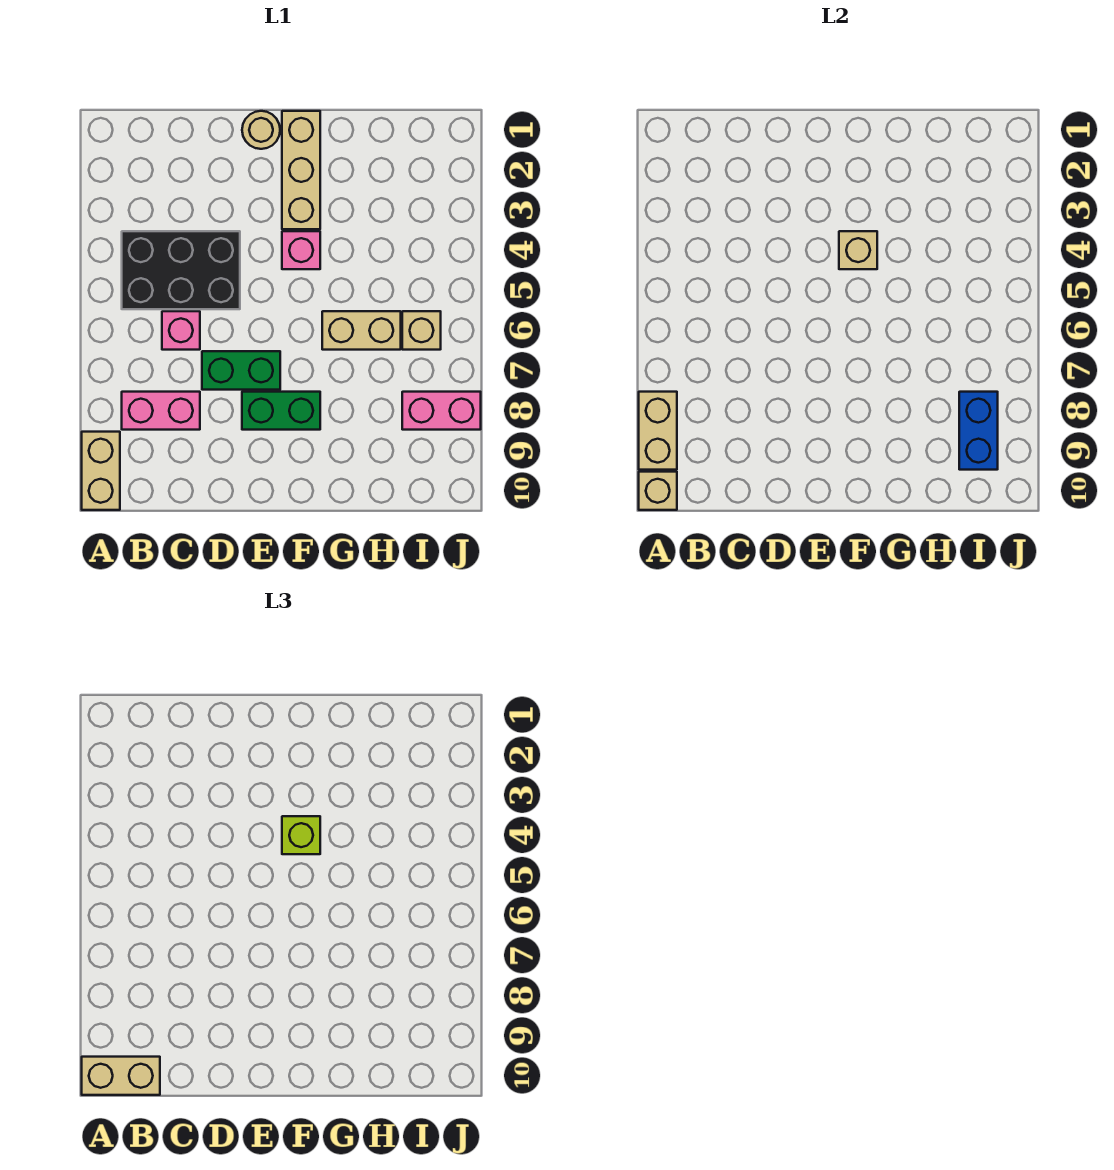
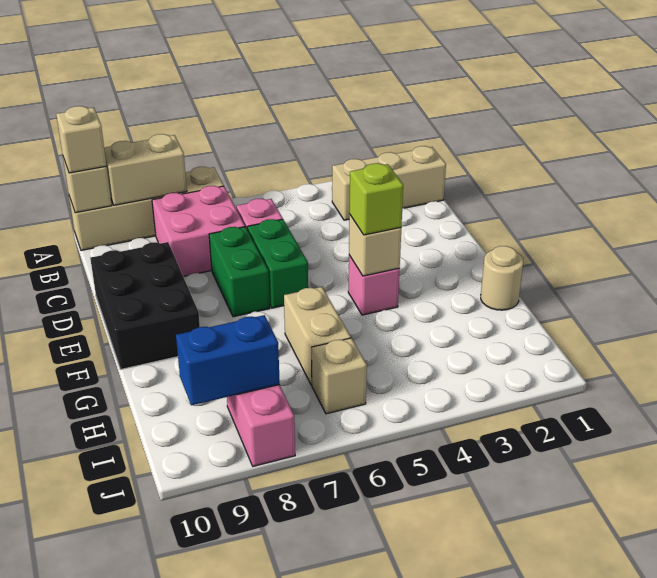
tan brick A9:A10 level 1 -> tan brick A7:A10 level 1
tan brick A10:B10 level 3 -> tan brick A10 level 3
black brick B4:D5 level 1 -> black brick D9:F10 level 1
pink brick B8:C8 level 1 -> pink brick B7:C8 level 1
tan round brick E1 level 1 -> tan round brick G1 level 1
green brick E8:F8 level 1 -> green brick D6:E6 level 1
tan brick F1:F3 level 1 -> tan brick B1:B3 level 1

